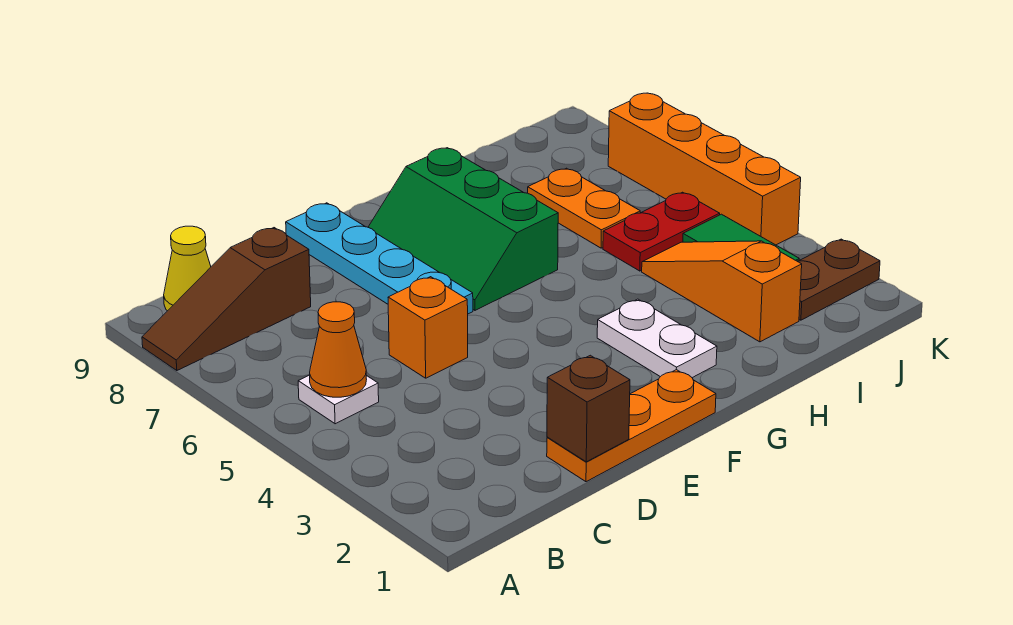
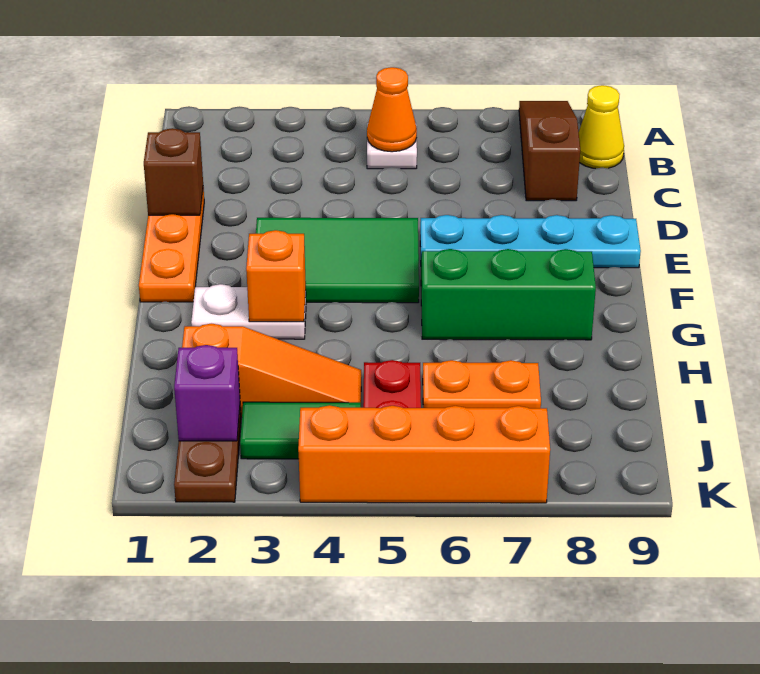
orange brick D5 level 1 -> orange brick G3 level 2
none -> green tile E3:F5 level 1
none -> purple brick J2 level 2

